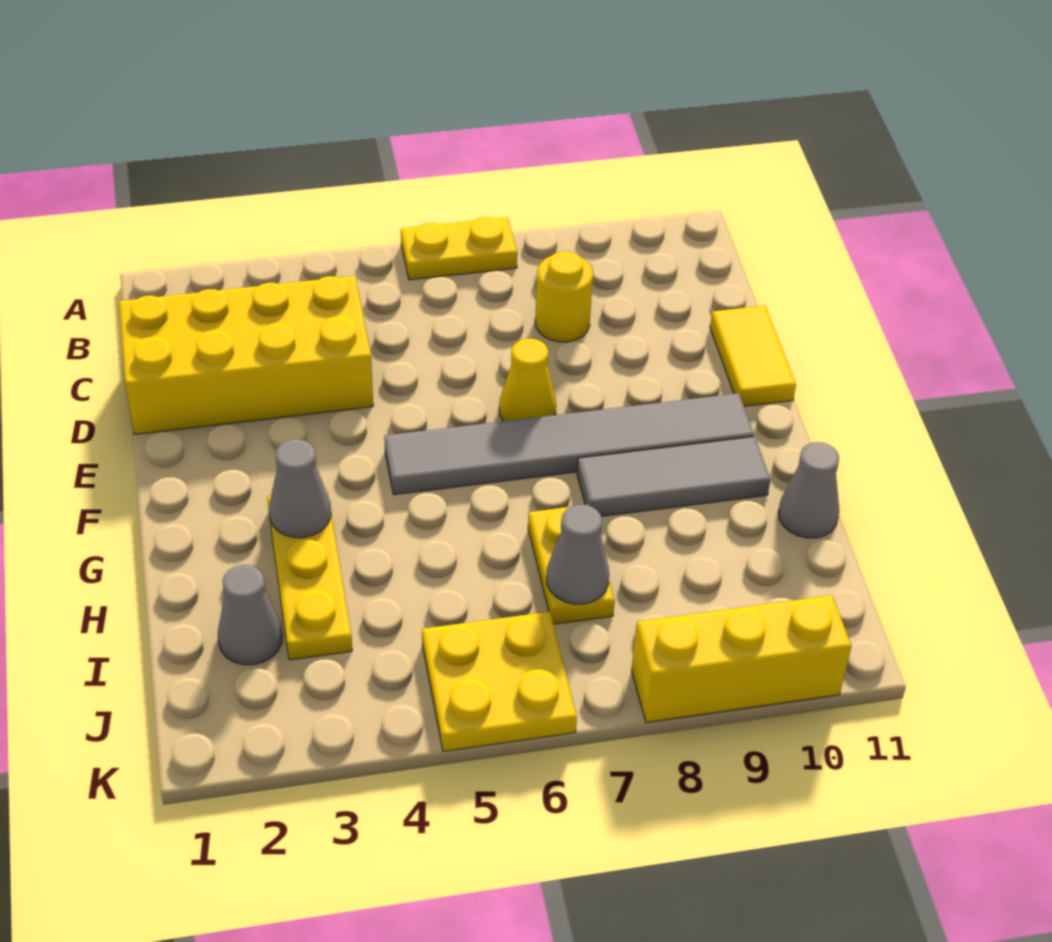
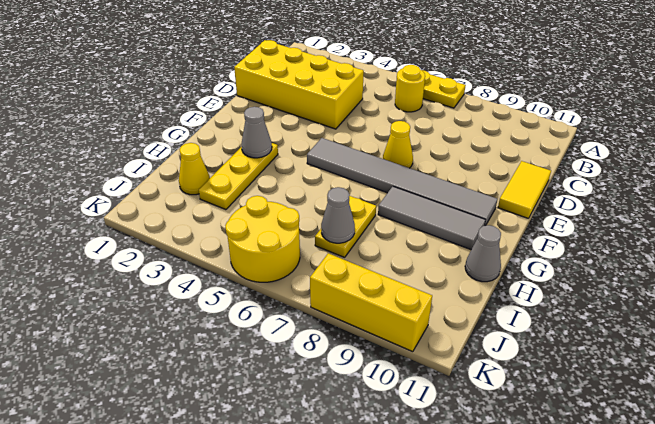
yellow round brick C8 level 1 -> yellow round brick B6 level 1
grey cone I2 level 1 -> yellow cone I2 level 1
yellow plate J5:K6 level 1 -> yellow round brick J5:K6 level 1

